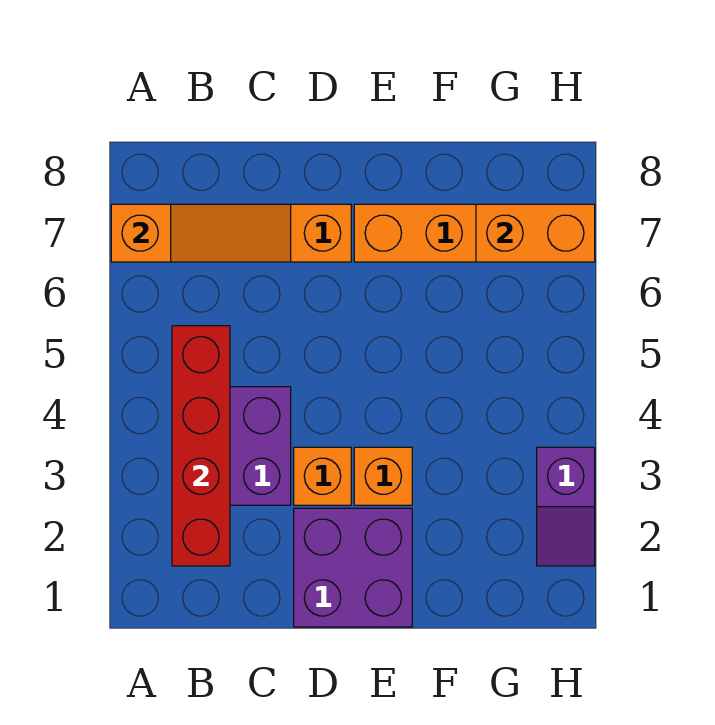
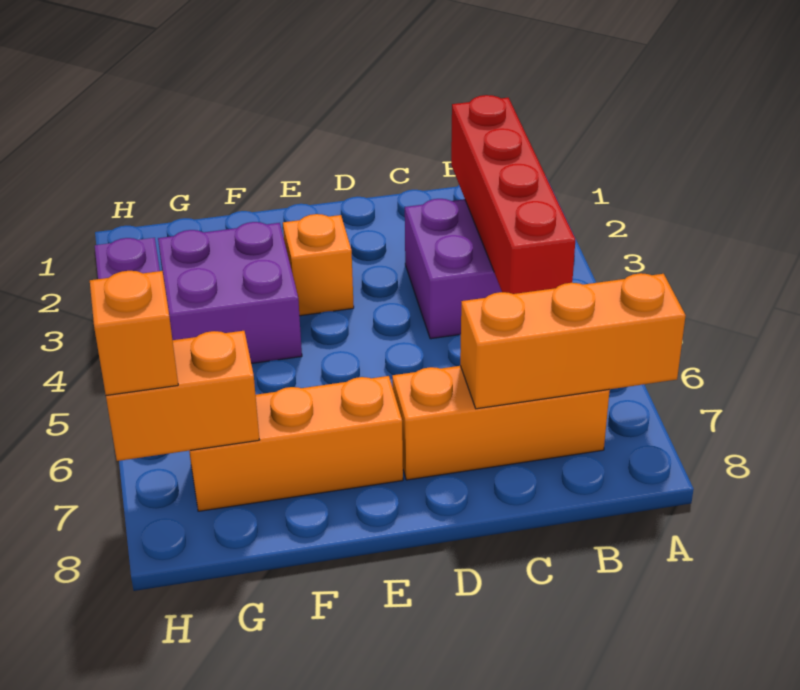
orange slope A7:C7 level 2 top A -> orange brick A7:C7 level 2
purple brick D1:E2 level 1 -> purple brick F3:G4 level 1
orange brick D3 level 1 -> orange brick H7 level 3

